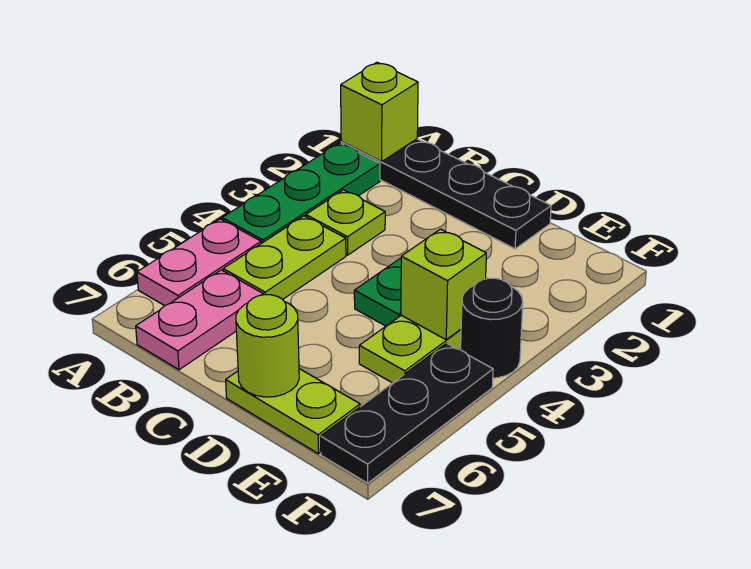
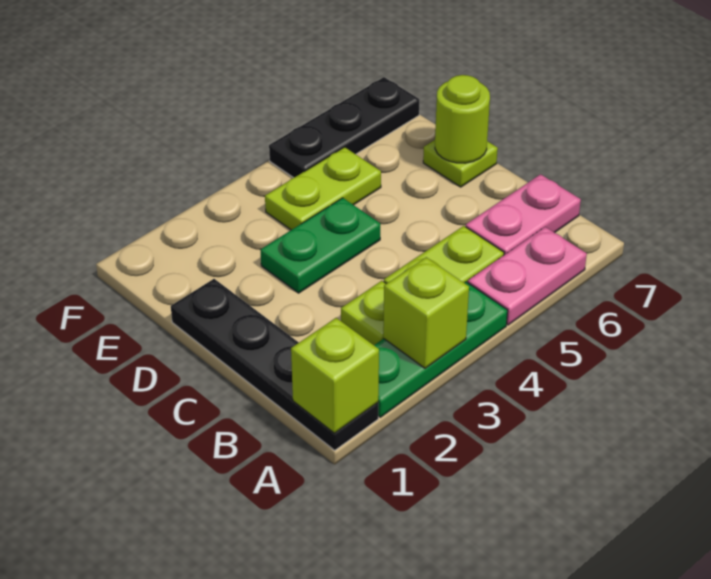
lime plate D7:E7 level 1 -> lime plate D7 level 1
lime brick E4 level 2 -> lime brick A3 level 2
black round brick F4 level 1 -> none

